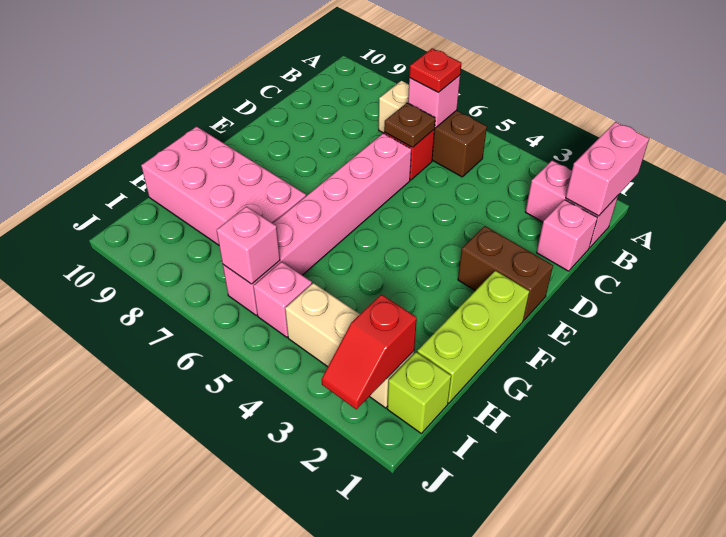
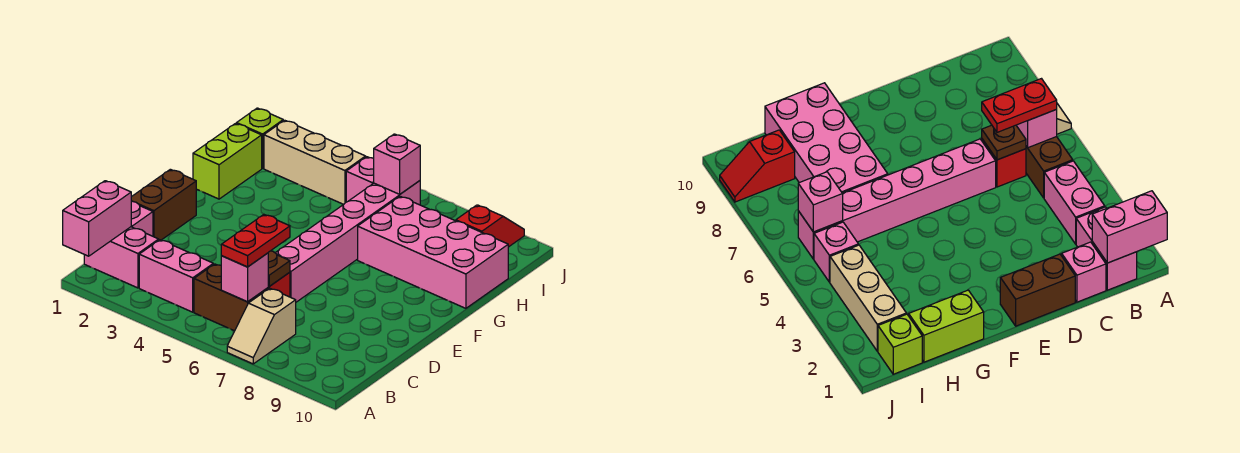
none -> pink brick B3:B4 level 1
red plate B6 level 3 -> red plate B6:C6 level 3
brown brick E1:E2 level 1 -> brown brick D1:E1 level 1
lime brick F1:H1 level 1 -> lime brick G1:H1 level 1
red slope I2:J2 level 2 top I -> red slope I9:J9 level 1 top I

